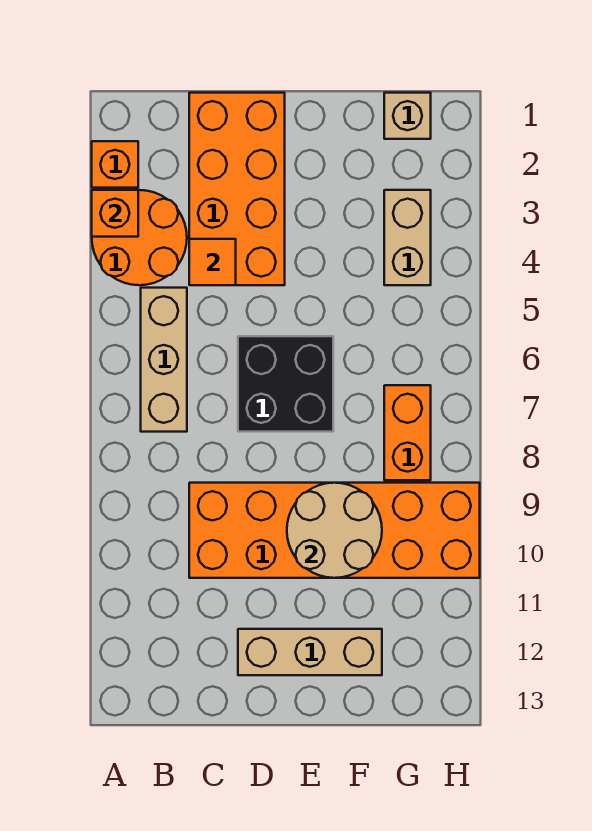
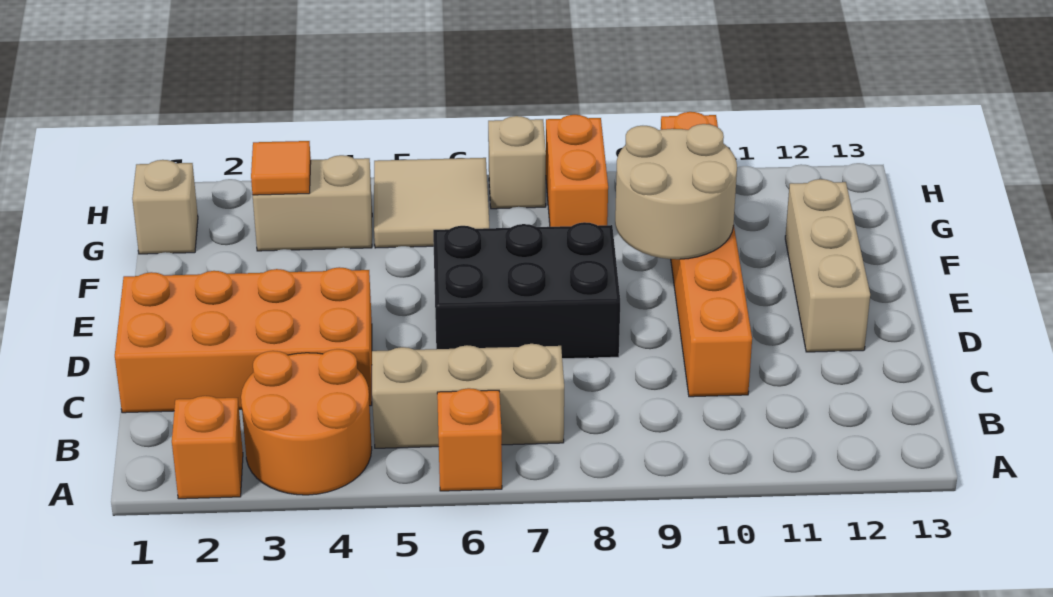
orange brick A3 level 2 -> orange brick A6 level 1
orange tile C4 level 2 -> orange tile G3 level 2
orange brick C9:H10 level 1 -> orange brick C10:H10 level 1
black brick D6:E7 level 1 -> black brick D6:E8 level 1
none -> tan tile G5:H6 level 1
orange brick G7:G8 level 1 -> orange brick G8:H8 level 1
none -> tan brick H7 level 1

